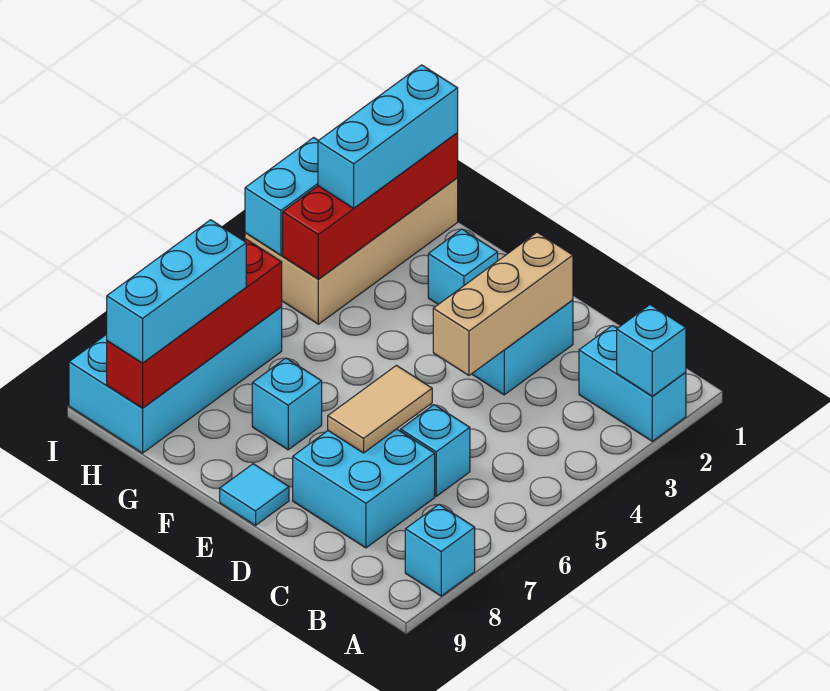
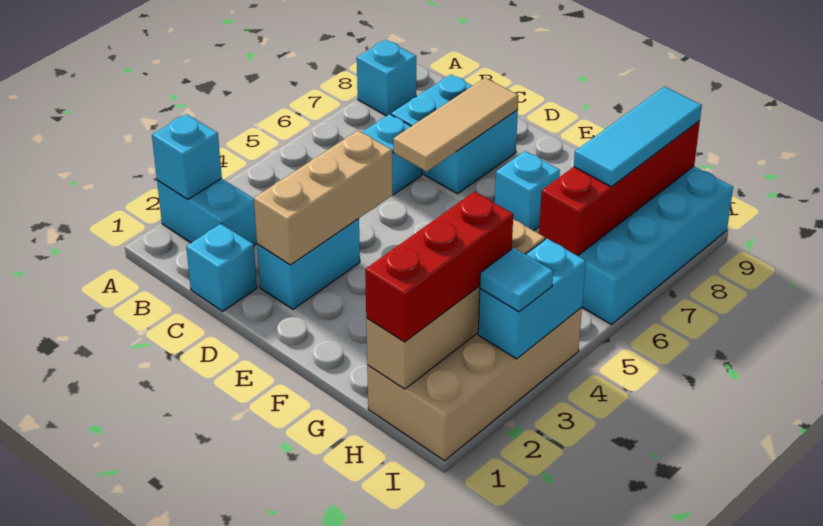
tan tile D6:D7 level 2 -> tan tile D6:D8 level 2
cyan tile E9 level 1 -> cyan tile I3 level 3
cyan brick F2 level 1 -> cyan brick C1 level 1
red brick H1:H4 level 2 -> tan brick H1:H4 level 2
cyan brick H1:H3 level 3 -> red brick H1:H3 level 3
cyan brick H7:H9 level 3 -> cyan tile H7:H9 level 3

